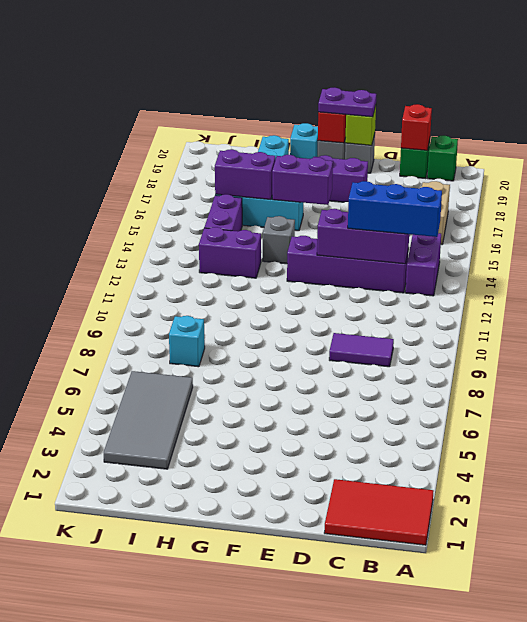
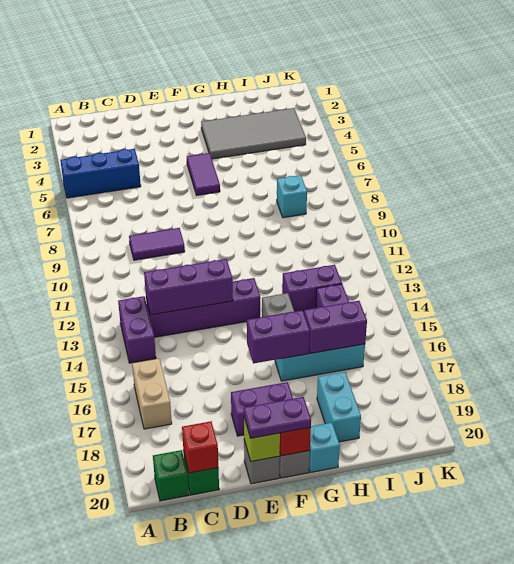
red tile A1:C2 level 1 -> none
blue brick B13:D13 level 3 -> blue brick A5:C5 level 1
none -> purple tile F5:F6 level 1
grey tile I3:J6 level 1 -> grey tile G3:J4 level 1

